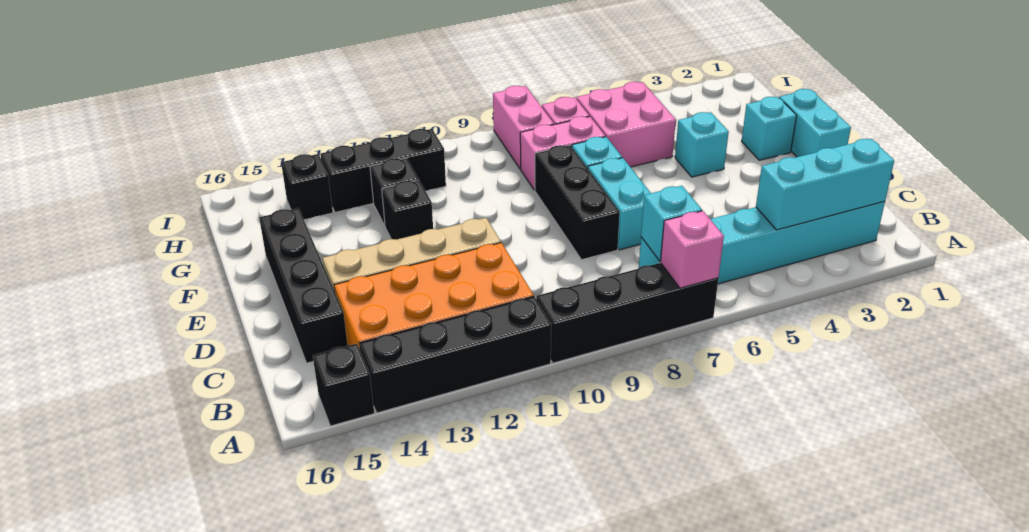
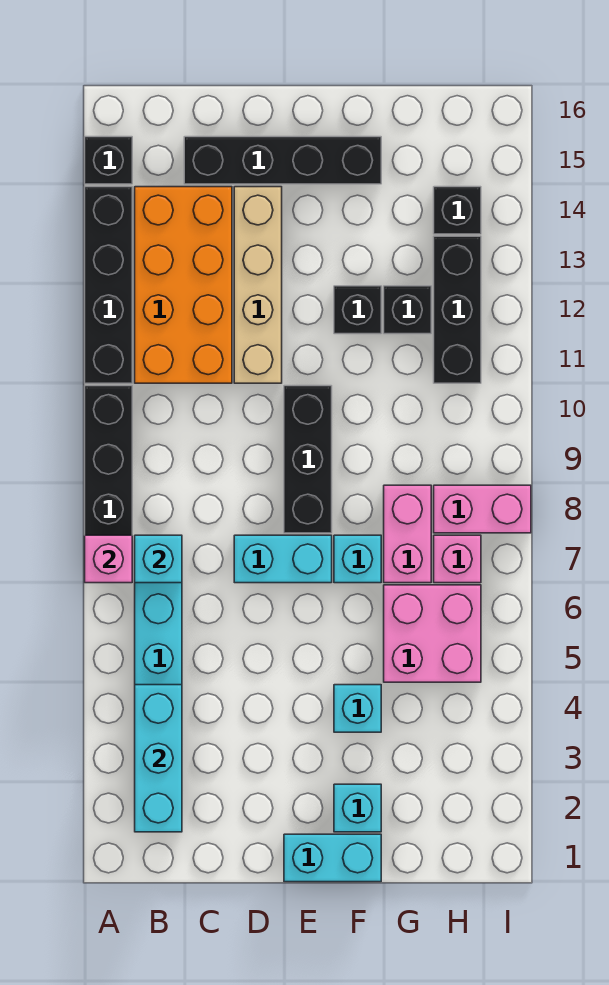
black brick D8:F8 level 1 -> black brick E8:E10 level 1

